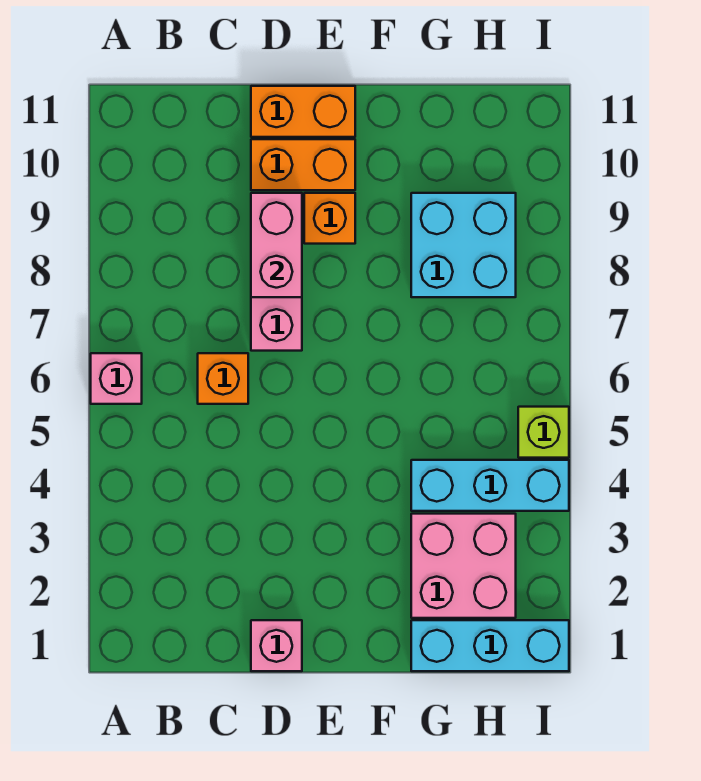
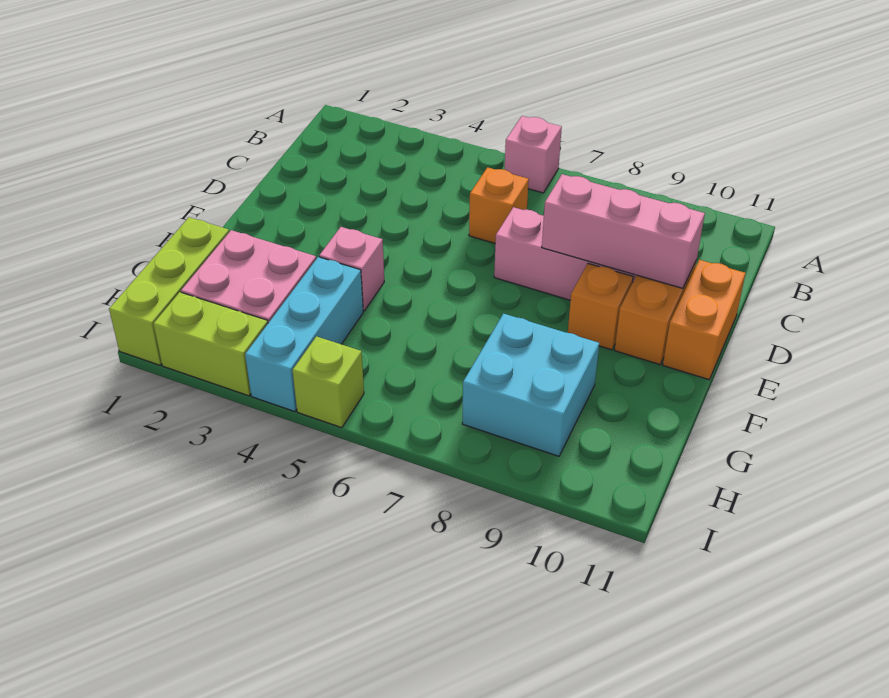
pink brick D1 level 1 -> pink brick F4 level 1
pink brick D8:D9 level 2 -> pink brick D8:D10 level 2
cyan brick G1:I1 level 1 -> lime brick G1:I1 level 1
none -> lime brick I2:I3 level 1

